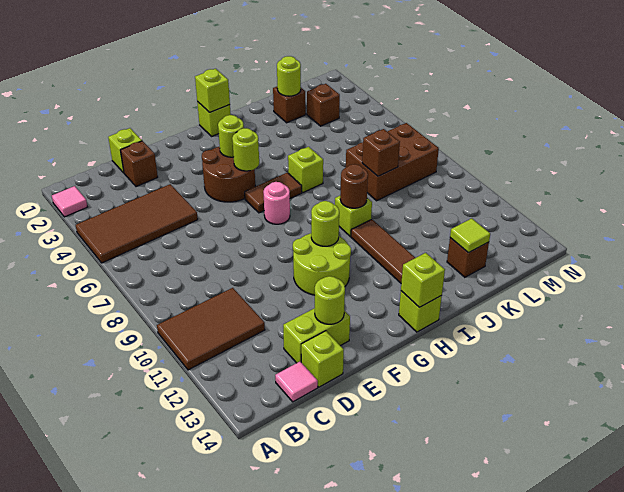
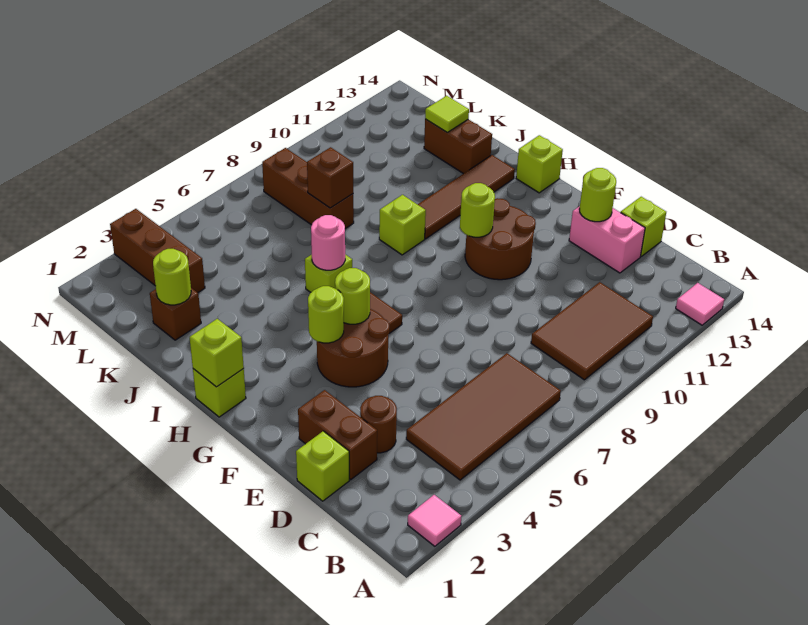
brown tile A4:D5 level 1 -> brown tile B4:C7 level 1
brown tile A10:C11 level 1 -> brown tile B9:C11 level 1
pink tile C14 level 1 -> pink tile A13 level 1
brown brick D2 level 1 -> brown brick D2:E2 level 1
lime brick D13:E13 level 1 -> pink brick D13:E13 level 1
lime round brick F10:G11 level 1 -> brown round brick F10:G11 level 1
pink round brick G7 level 1 -> pink round brick I6 level 2
lime brick H14 level 2 -> none
brown round brick I9 level 2 -> brown round brick D3 level 1
brown brick K7:M8 level 1 -> brown brick K8:M8 level 1
brown brick K13 level 1 -> brown brick J13:K13 level 1
brown brick L3 level 1 -> brown brick L3:N3 level 1

